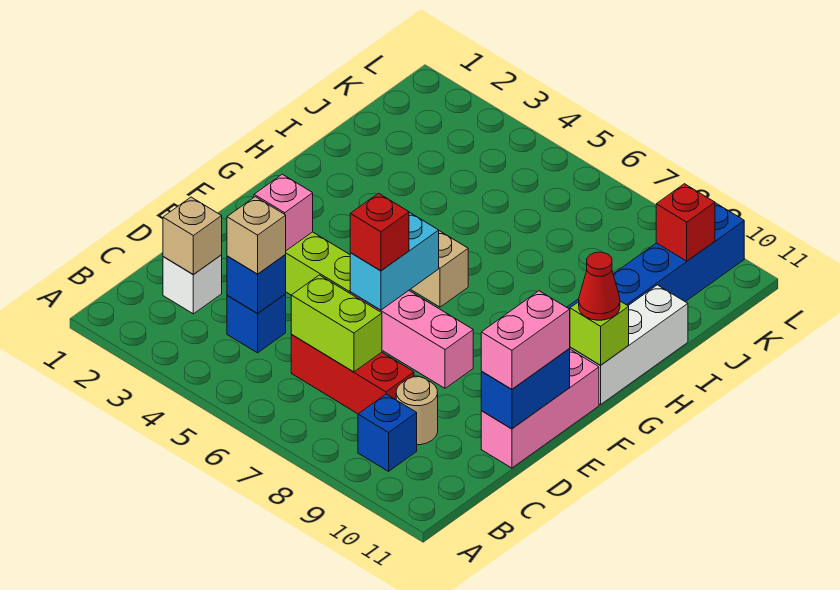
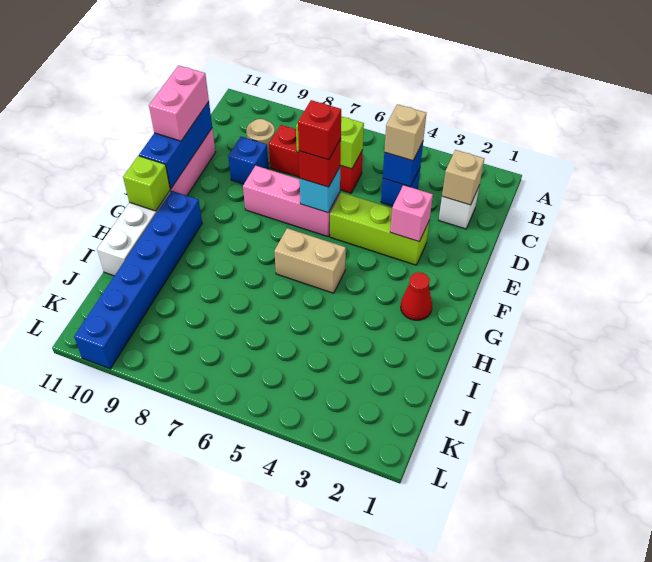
blue brick B9 level 1 -> blue brick D9 level 1
blue brick D11:E11 level 2 -> blue brick D11:F11 level 2
cyan brick E6:F6 level 2 -> cyan brick E6 level 2
red cone G11 level 3 -> red cone G2 level 1
red brick K10 level 2 -> red brick E6 level 4

